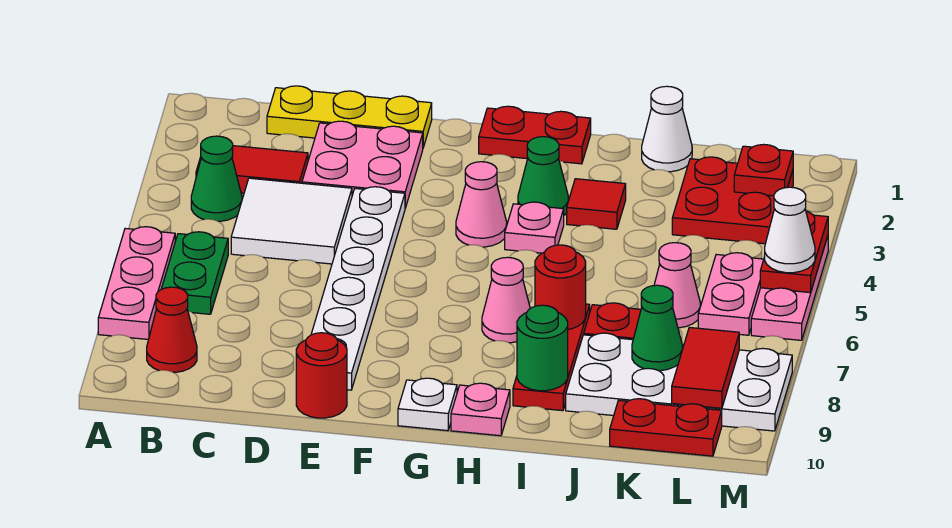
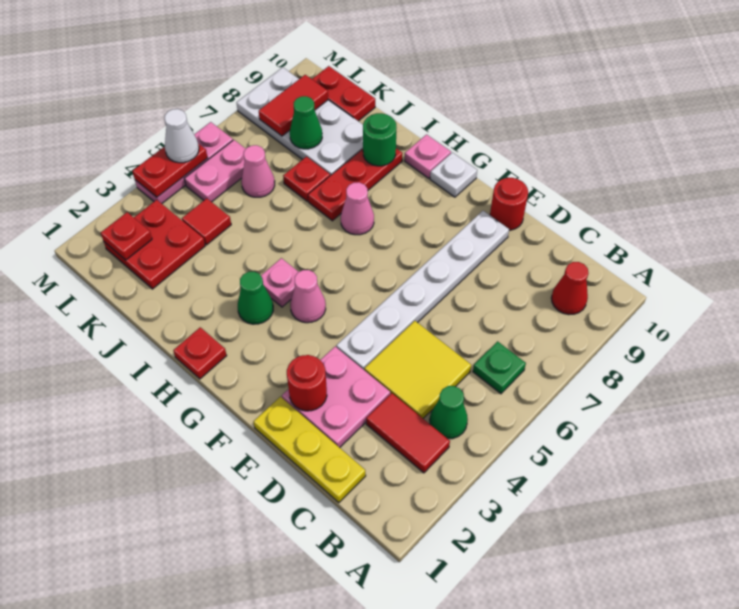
pink plate A6:A8 level 1 -> none
green plate B6:B7 level 1 -> green plate B6 level 1
white tile C4:D5 level 1 -> yellow tile C4:D5 level 1
red plate G1:H1 level 1 -> red plate H1 level 1
red tile I3 level 1 -> red tile K4 level 1
red round brick I7 level 2 -> red round brick E2 level 2
white cone J1 level 1 -> none

